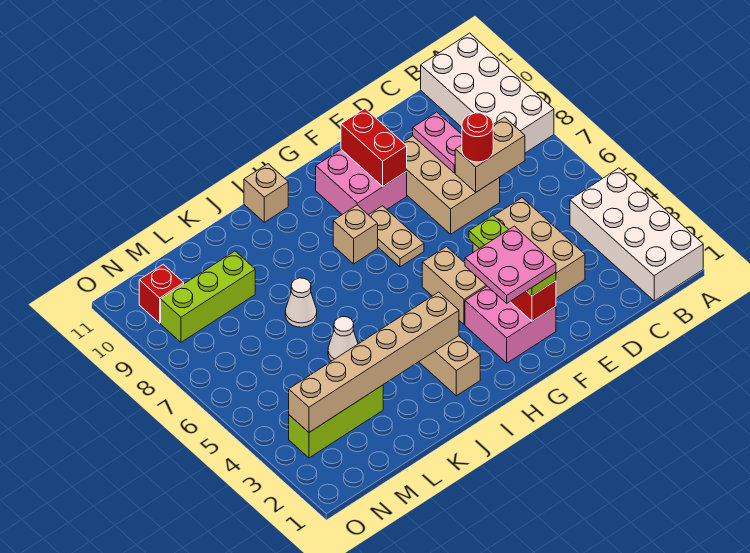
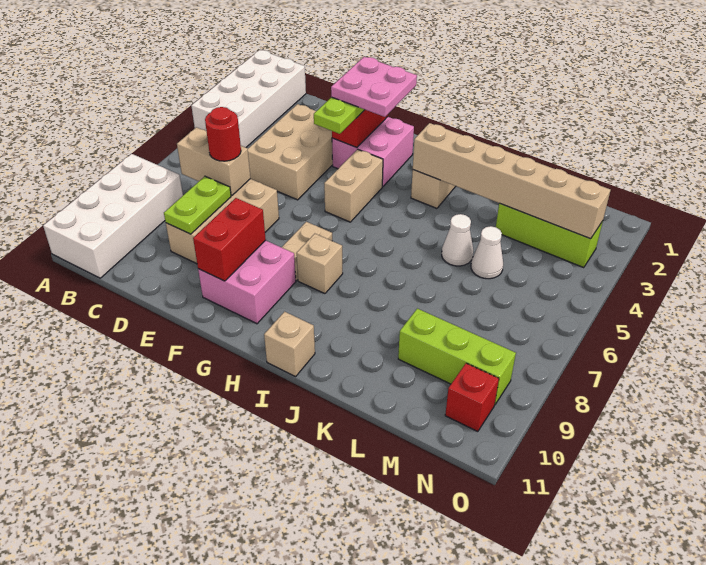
pink plate D8:D9 level 2 -> lime plate D8:D9 level 2
white cone K7 level 1 -> white cone L5 level 1

